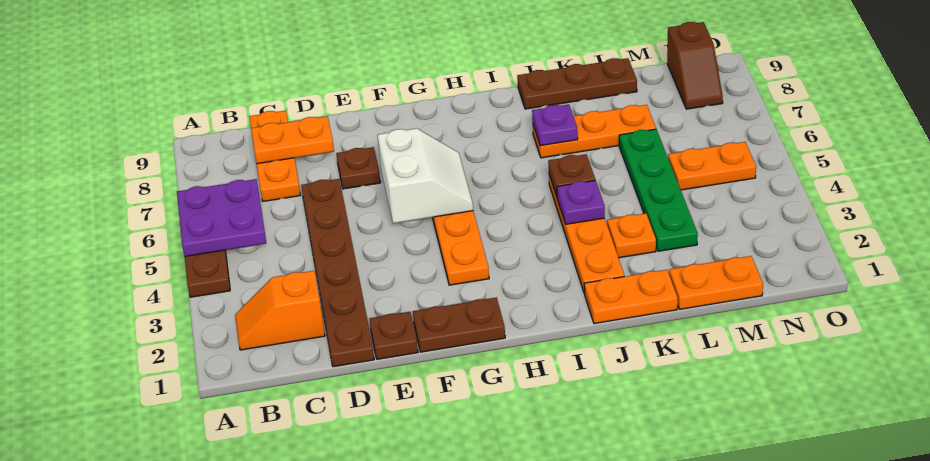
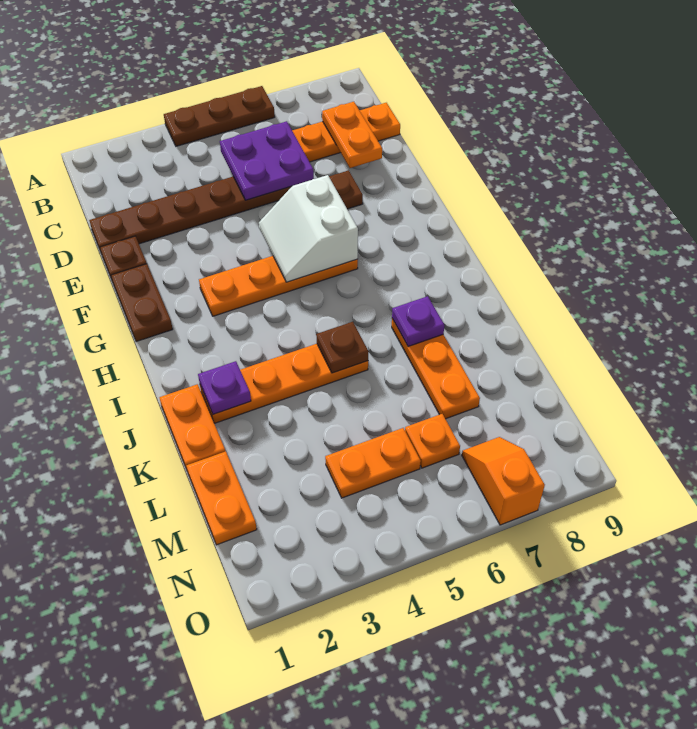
purple plate A5:B6 level 2 -> purple plate C5:D6 level 2
orange slope B2:C2 level 1 top C -> orange slope N7:O7 level 1 top O
white slope F5:G6 level 2 top F -> white slope F5:G6 level 2 top 6
purple plate J4 level 2 -> purple plate J2 level 2
brown plate J9:L9 level 1 -> none
orange plate K3 level 1 -> orange plate M6 level 1
green plate L3:L6 level 1 -> none
orange plate M5:N5 level 1 -> orange plate M4:M5 level 1
brown slope N8:N9 level 1 top 9 -> none

